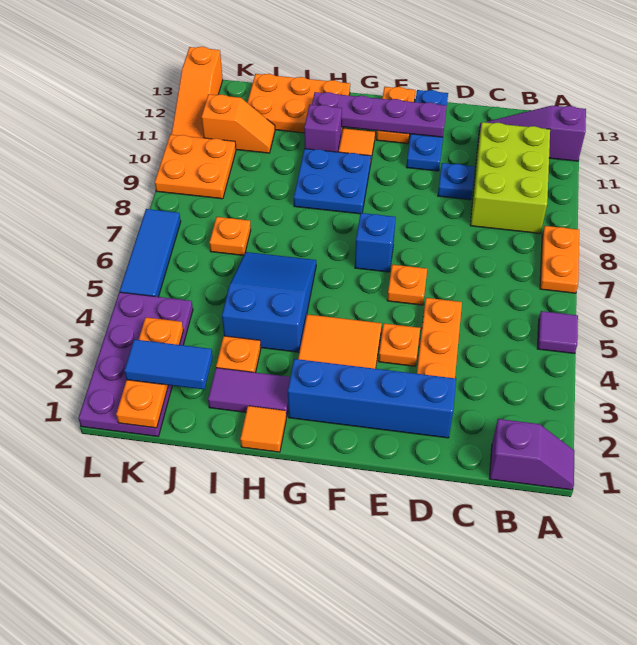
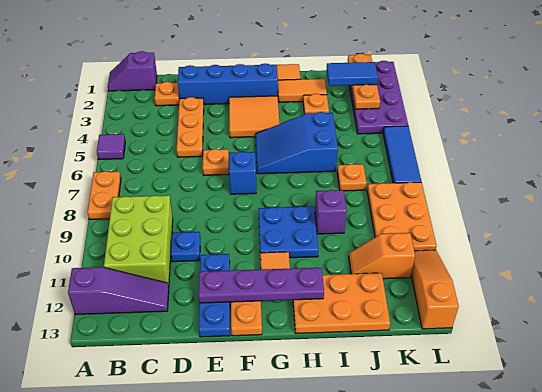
orange plate E4 level 1 -> orange plate C2 level 1
purple tile H2:I2 level 1 -> orange tile H2:I2 level 1
blue slope H4:I6 level 1 top 4 -> blue slope G5:I6 level 1 top I
purple brick H11 level 1 -> purple brick I9 level 1
orange plate K9:L10 level 1 -> orange plate K8:L10 level 1

